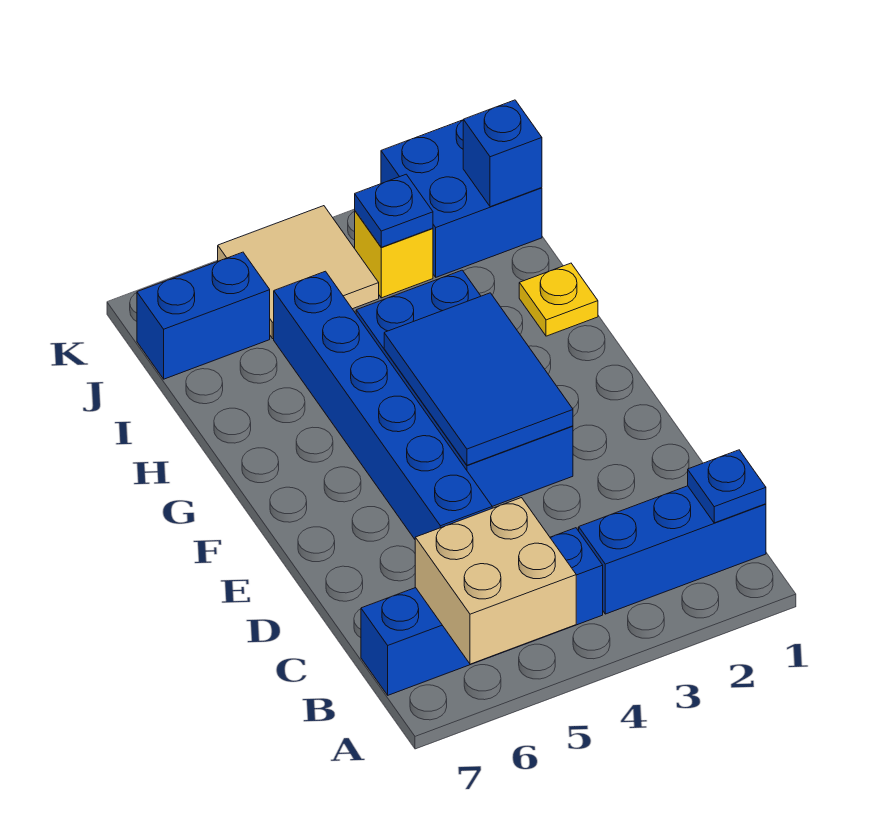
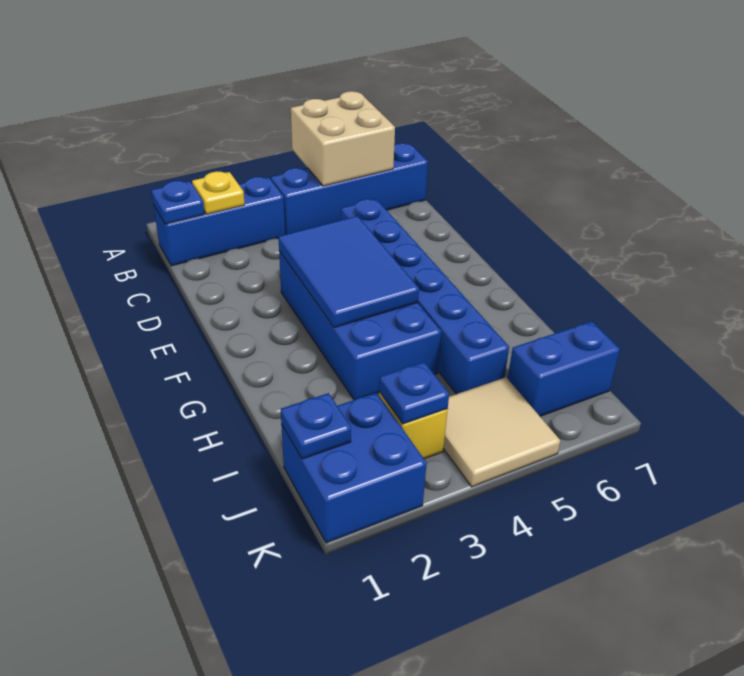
yellow plate H1 level 1 -> yellow plate B2 level 2
blue brick J1 level 2 -> blue plate J1 level 2

